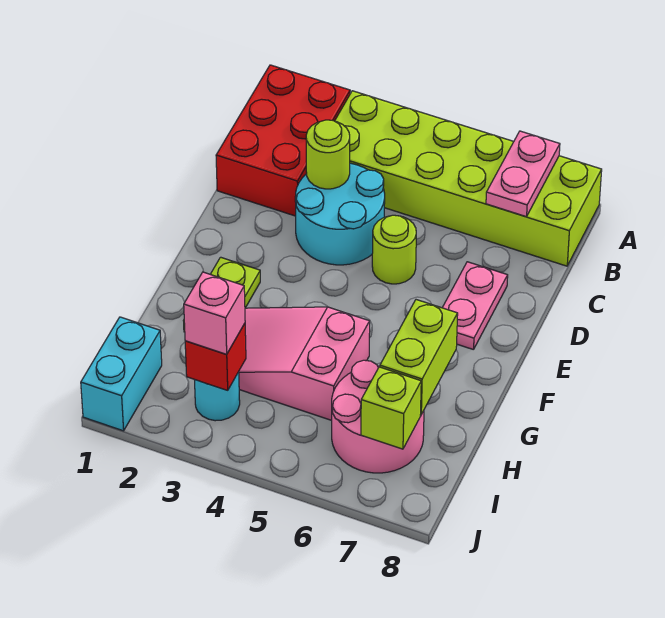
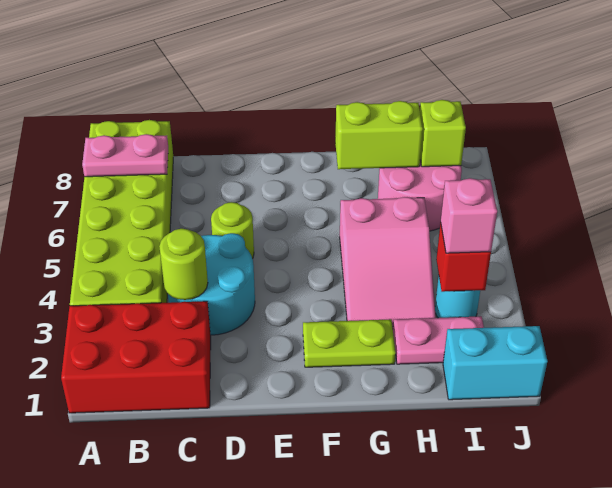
pink plate D7:E7 level 1 -> pink plate H2:I2 level 1

